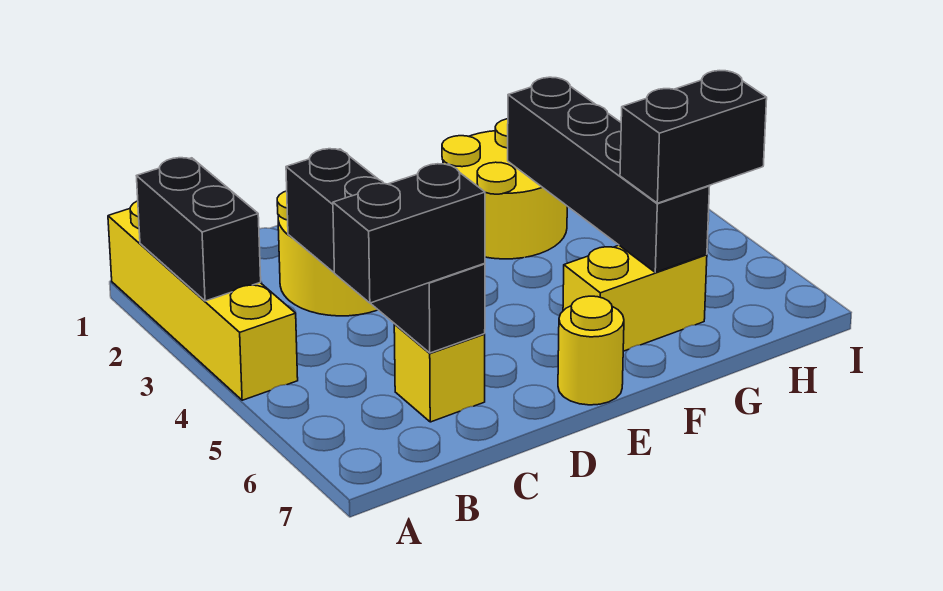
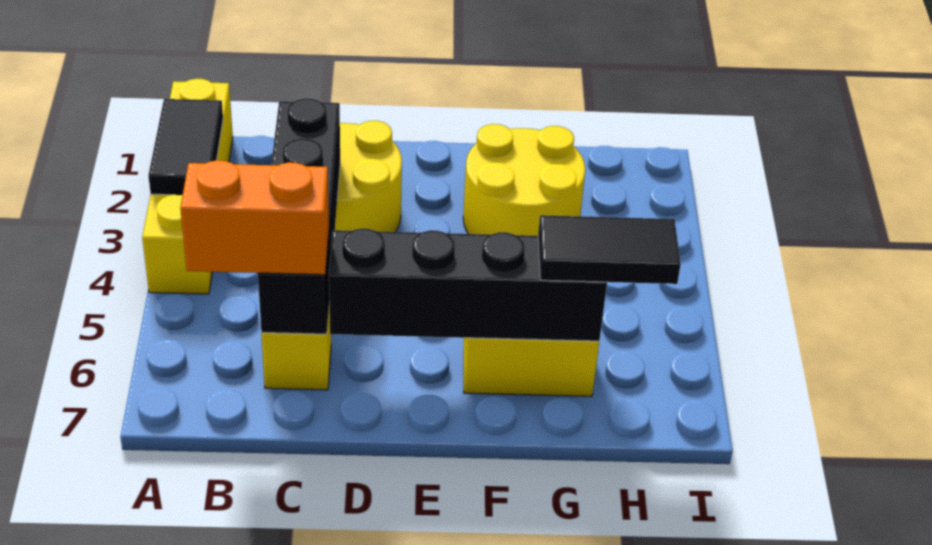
black brick A2:A3 level 2 -> black tile A2:A3 level 2
black brick B6:C6 level 3 -> orange brick B6:C6 level 3
yellow round brick E7 level 1 -> none
black brick G3:G6 level 2 -> black brick D6:G6 level 2
black brick G6:H6 level 3 -> black tile G6:H6 level 3

